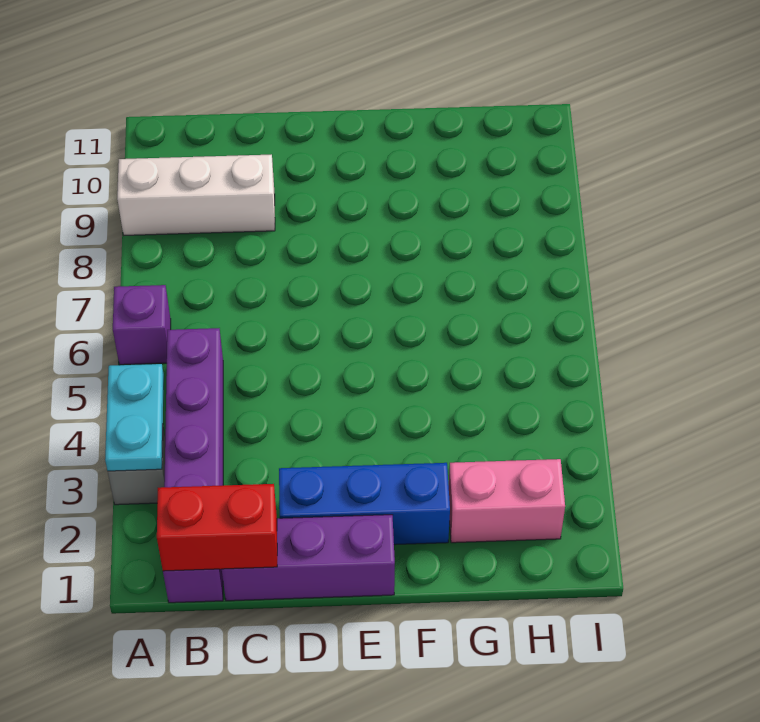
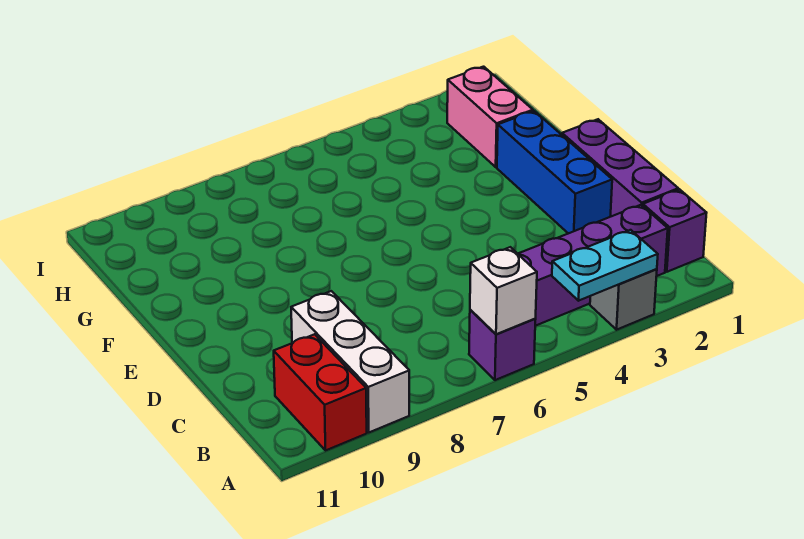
none -> white brick A6 level 2
red brick B1:C1 level 2 -> red brick A10:B10 level 1

